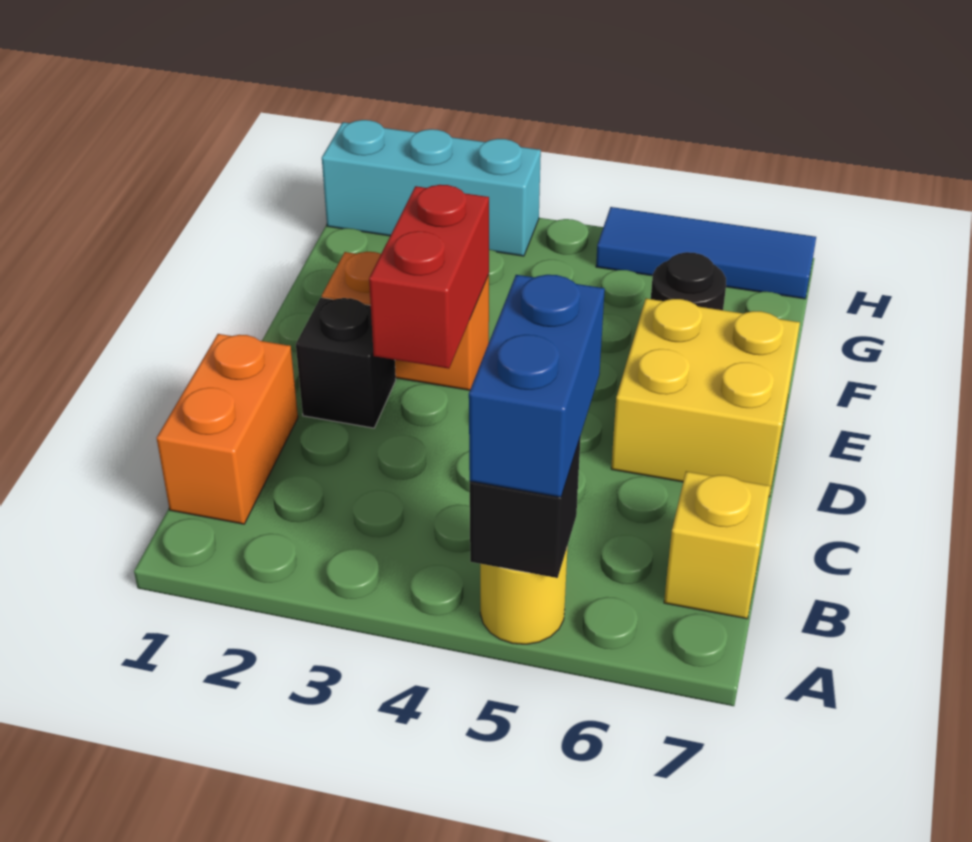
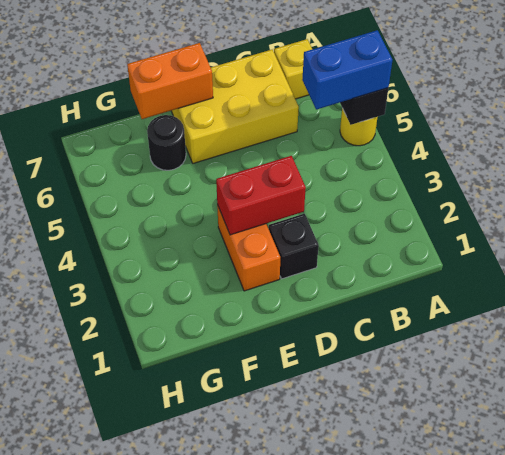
orange brick B1:C1 level 1 -> orange brick E7:F7 level 2
yellow brick D6:E7 level 1 -> yellow brick C6:E7 level 1
cyan brick H1:H3 level 1 -> none
blue tile H5:H7 level 1 -> none

